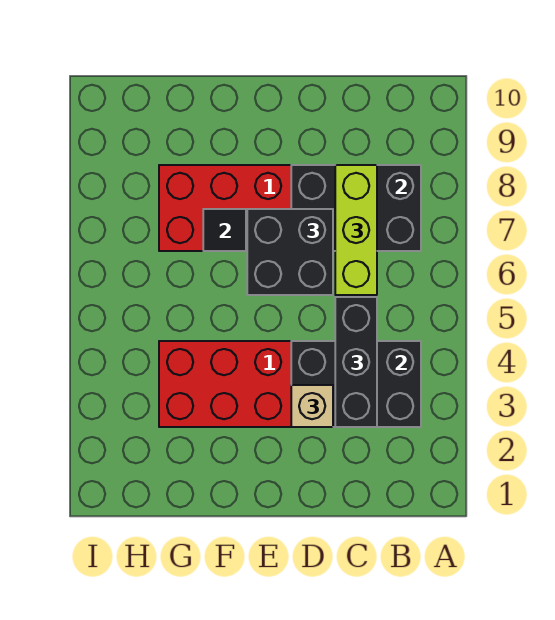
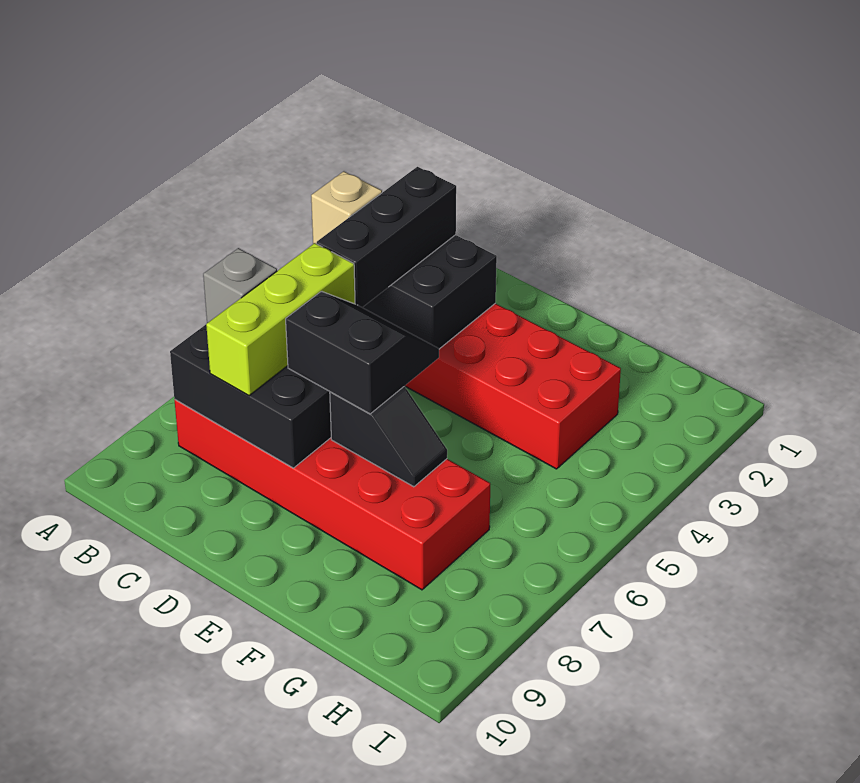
none -> grey brick B7 level 3
tan brick D3 level 3 -> tan brick B4 level 3
black brick D6:E7 level 3 -> black slope D6:E7 level 3 top 7

